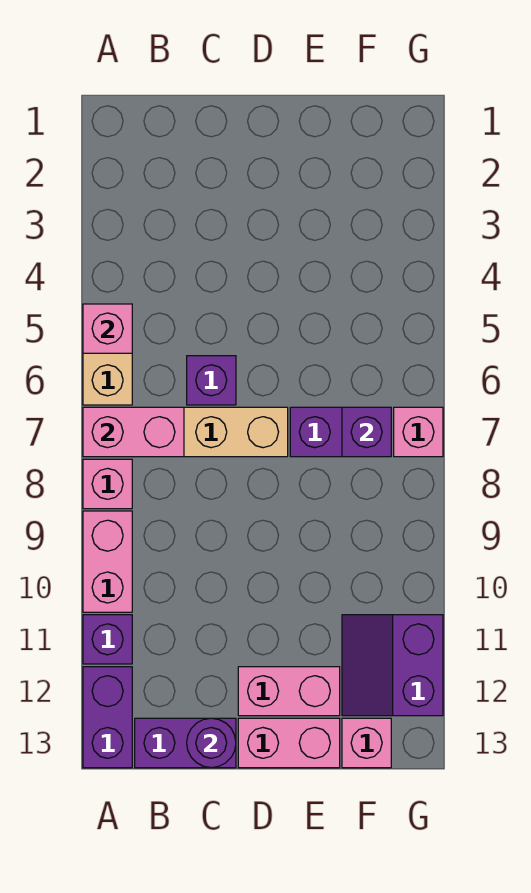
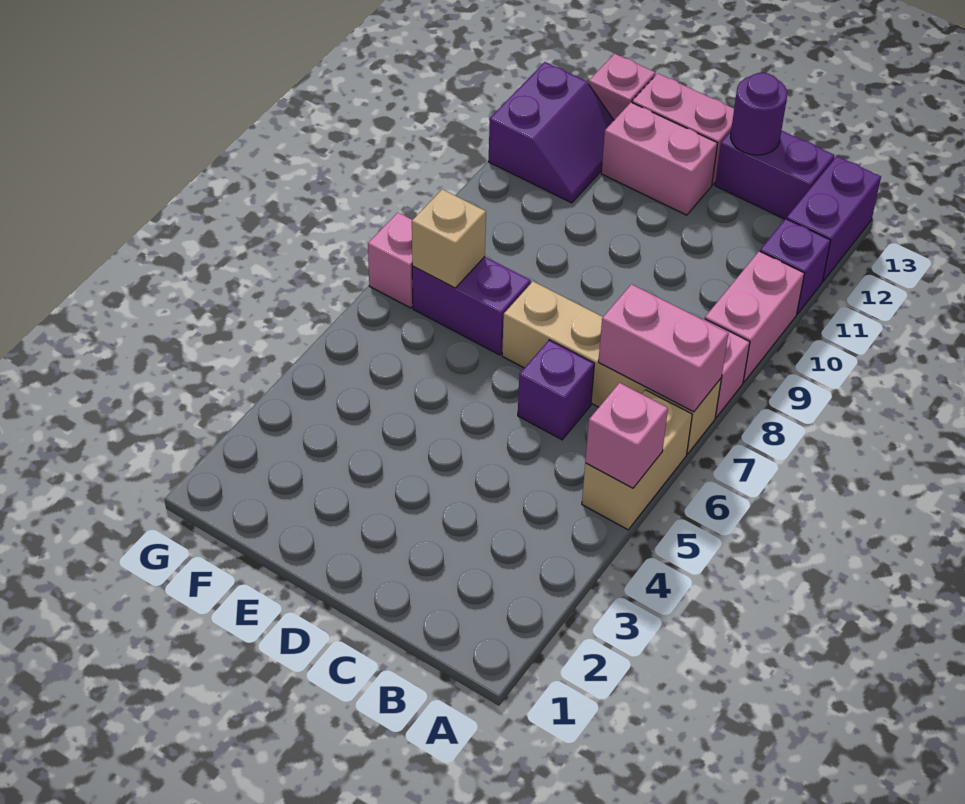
purple brick F7 level 2 -> tan brick F7 level 2

